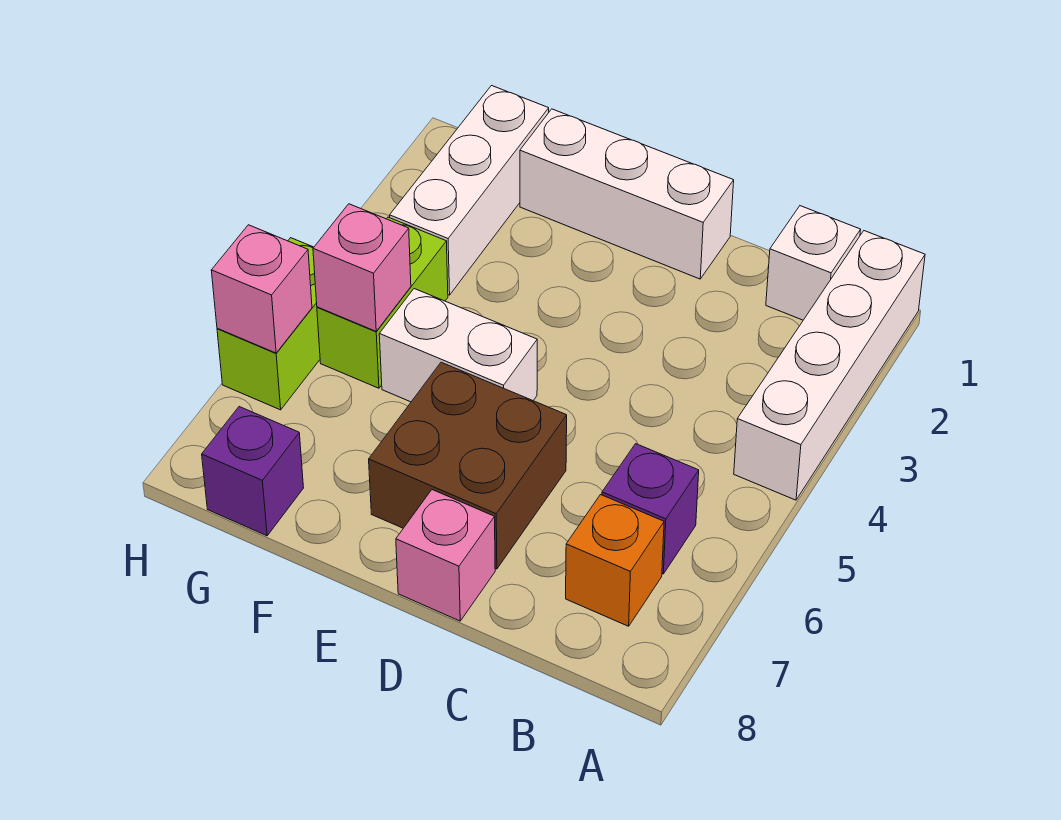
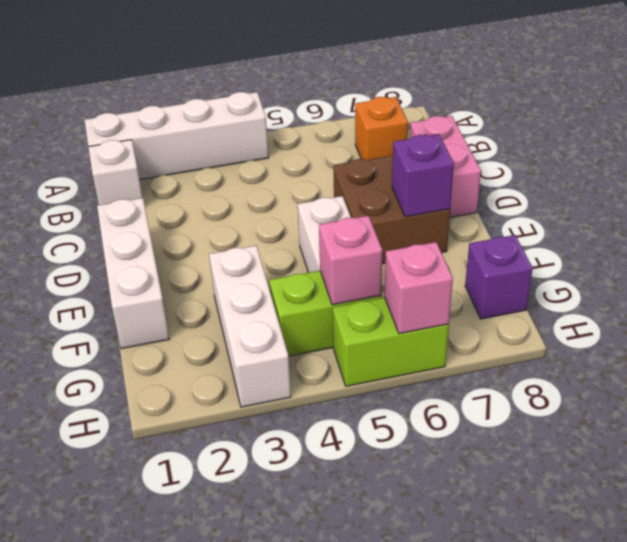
purple brick B6 level 1 -> purple brick E7 level 2
pink brick D8 level 1 -> pink brick C8:D8 level 1
white brick G1:G3 level 1 -> white brick F3:H3 level 1

